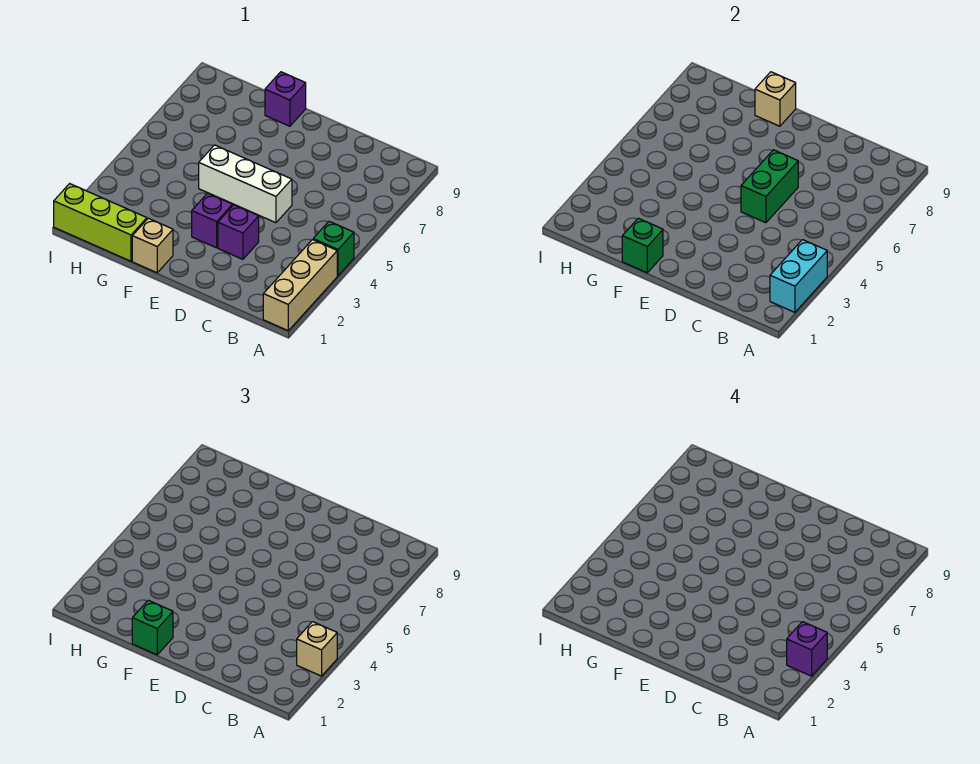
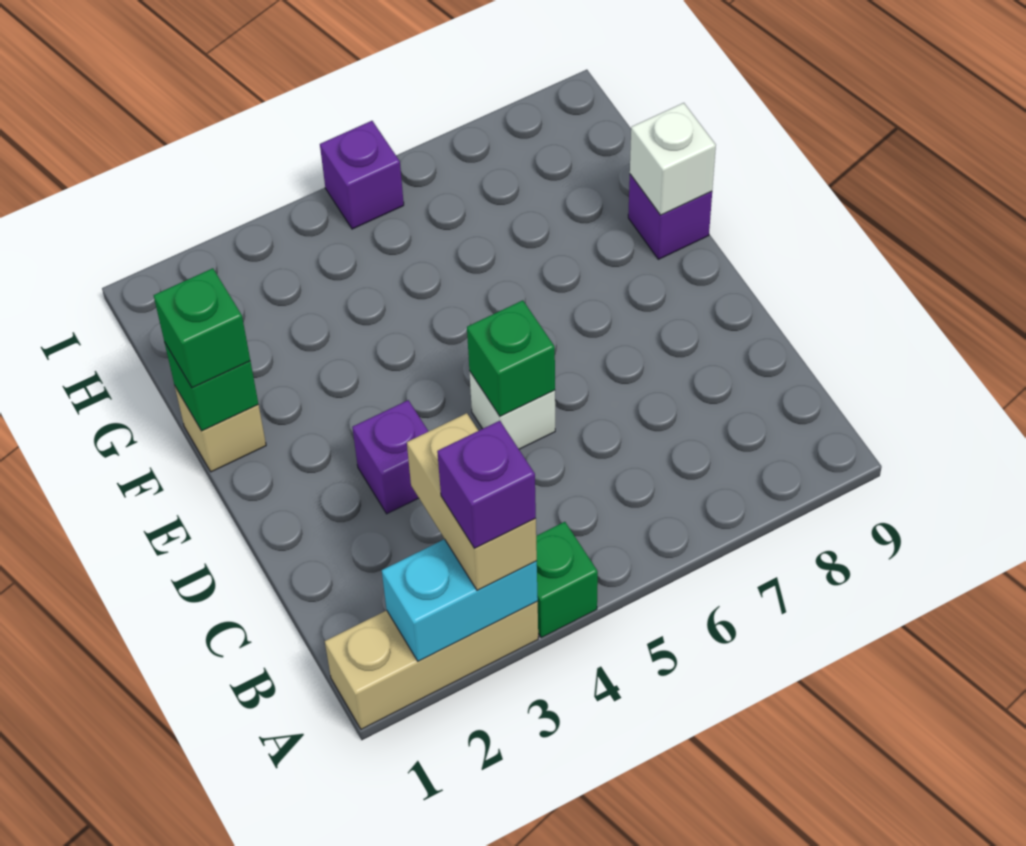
tan brick A3 level 3 -> tan brick A3:B3 level 3
white brick D5:F5 level 1 -> white brick D5 level 1
green brick D5:D6 level 2 -> green brick D5 level 2
purple brick E3 level 1 -> purple brick I5 level 1
tan brick F9 level 2 -> white brick F9 level 2
lime brick G1:I1 level 1 -> none

